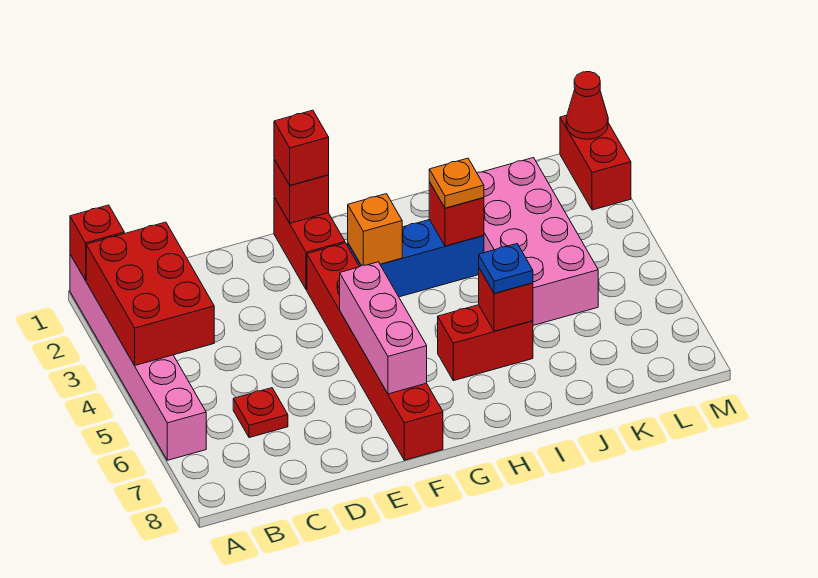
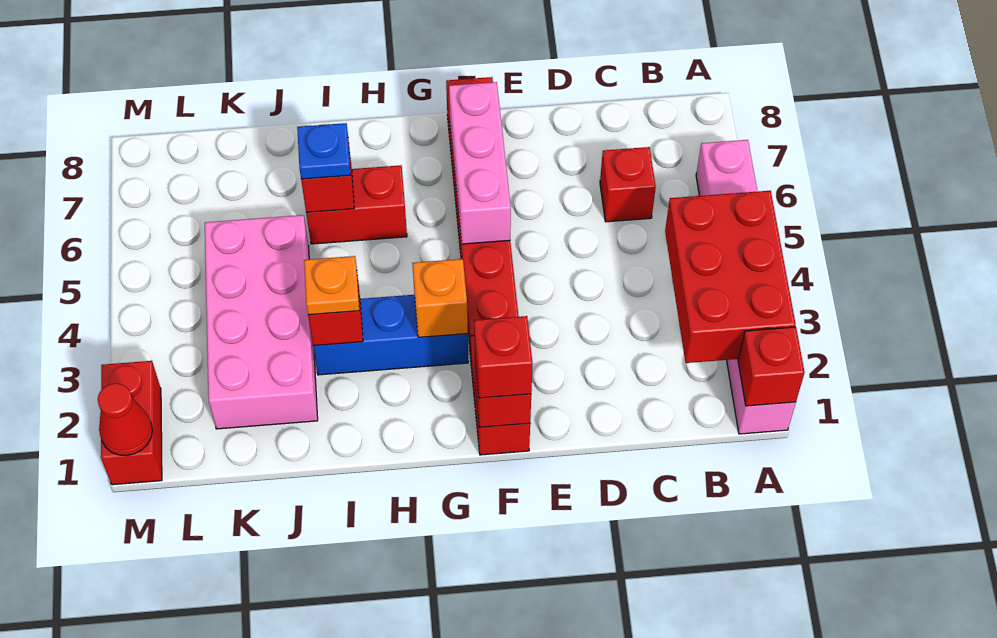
red plate C6 level 1 -> red brick C6 level 1

